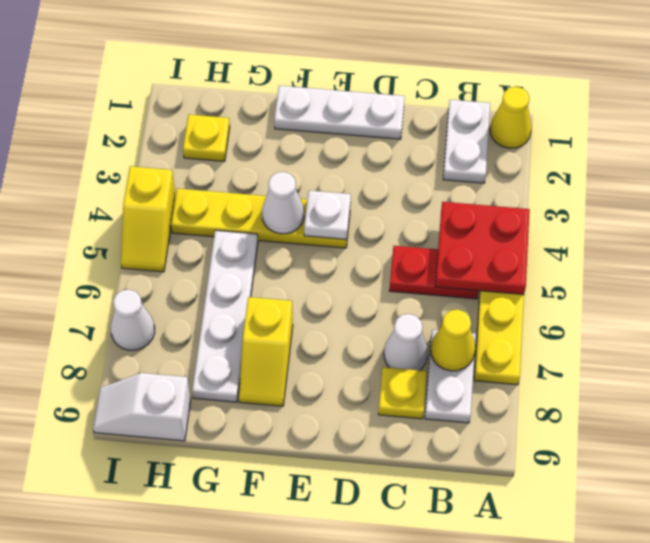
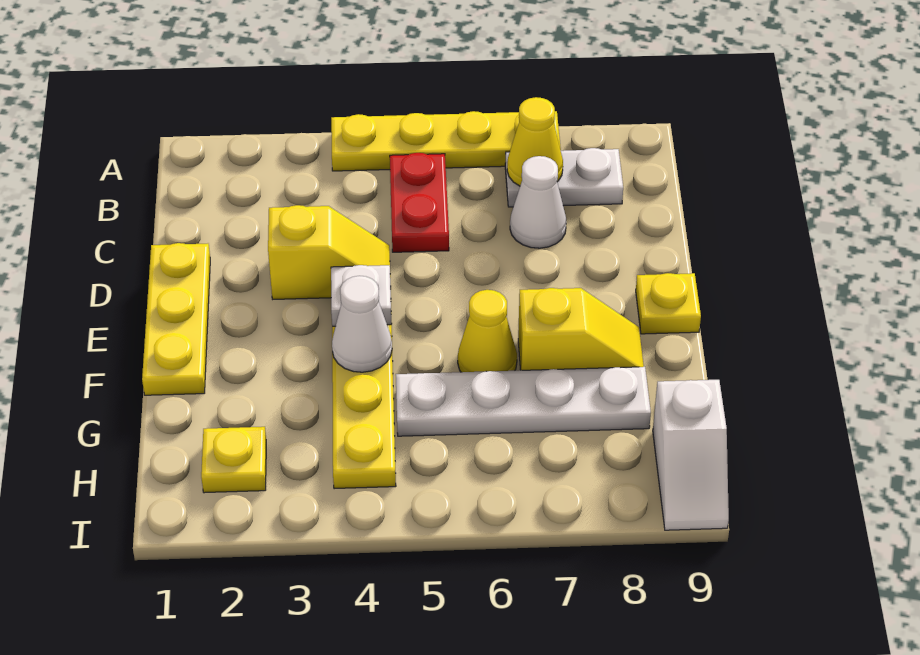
yellow cone A1 level 1 -> yellow cone F6 level 1
red plate A4:B5 level 2 -> none
white plate B1:B2 level 1 -> none
yellow plate C8 level 1 -> yellow plate E9 level 1
white plate D1:F1 level 1 -> yellow plate D1:F1 level 1
yellow slope I4:I5 level 1 top 4 -> yellow slope D3:D4 level 1 top 3
white cone I7 level 1 -> none

